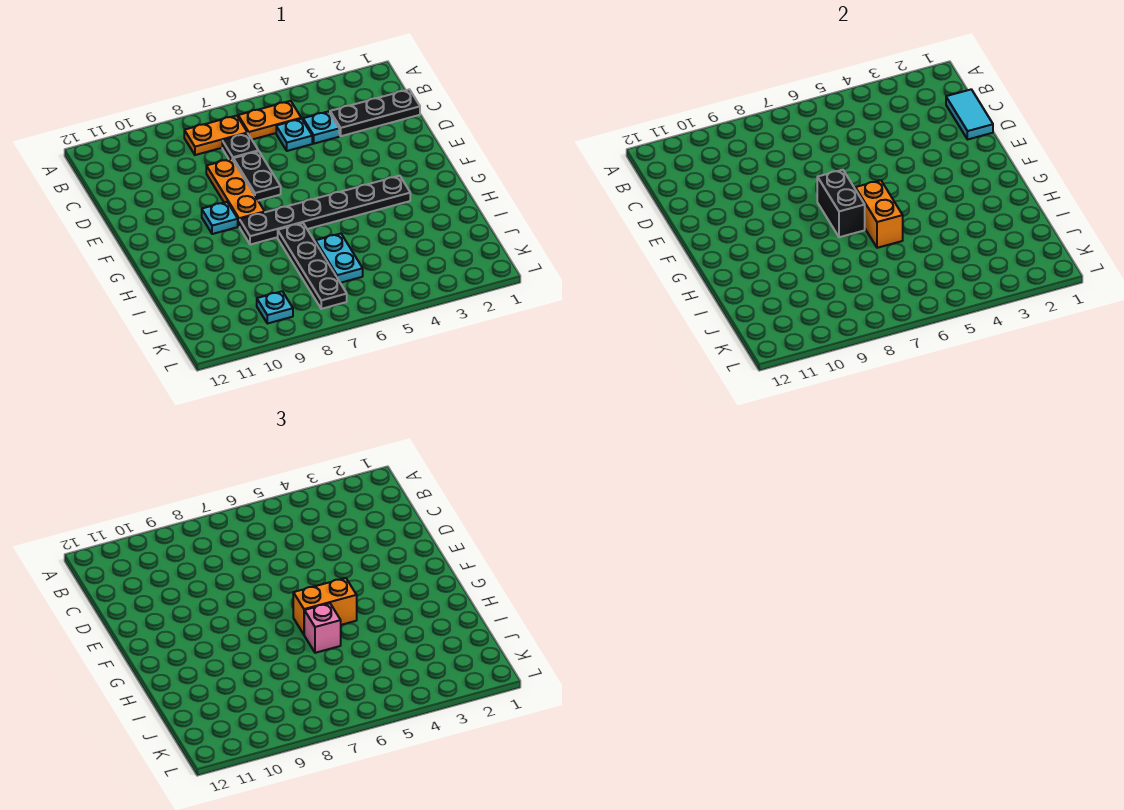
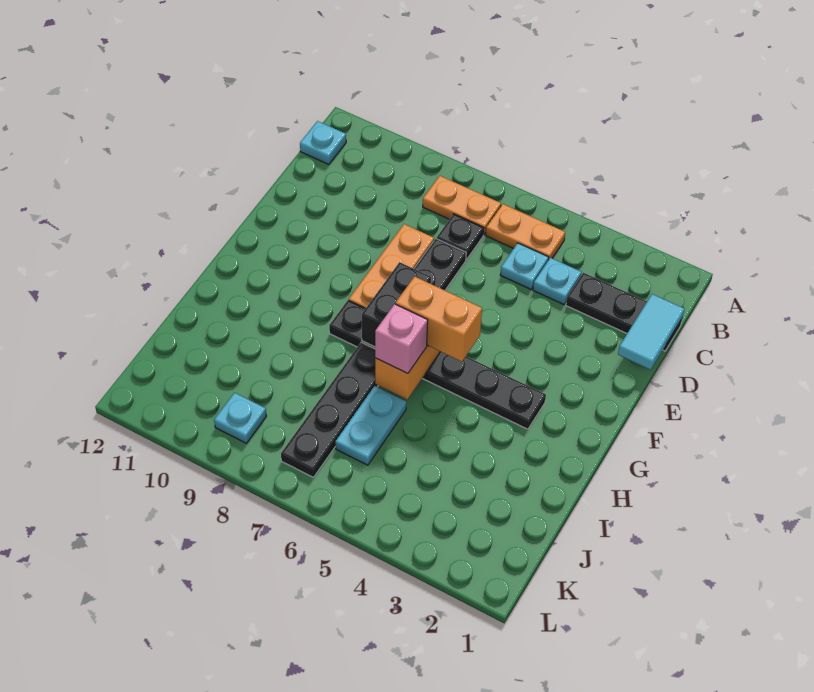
cyan plate F9 level 1 -> cyan plate B12 level 1

